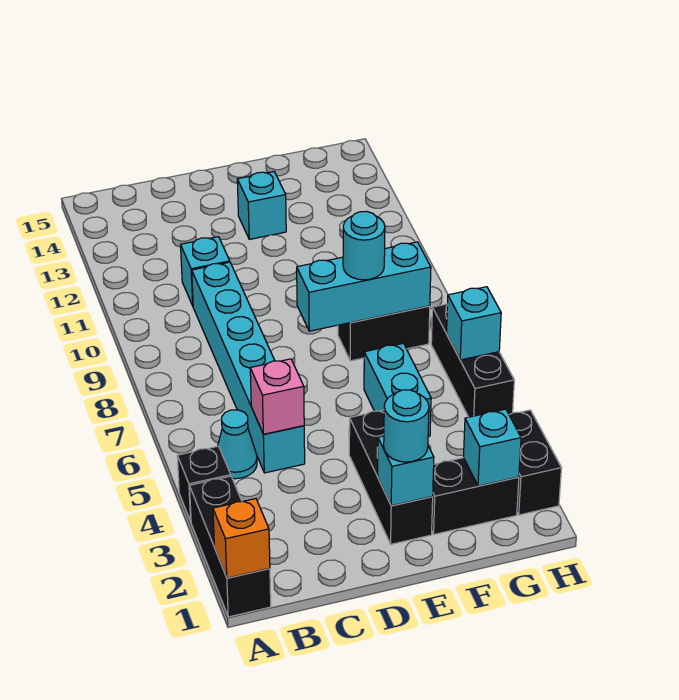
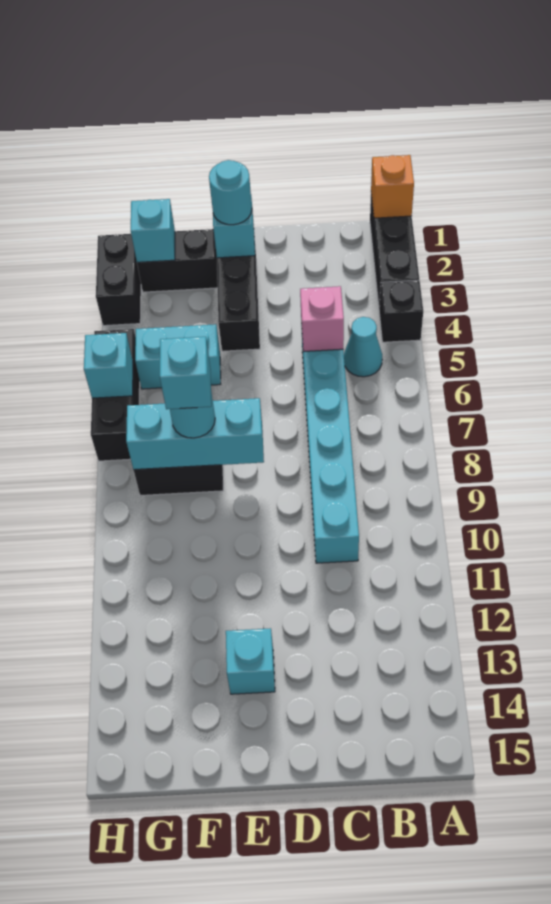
cyan brick C11 level 1 -> cyan brick F8 level 4
cyan brick F5:F6 level 1 -> cyan brick F5:G5 level 1

